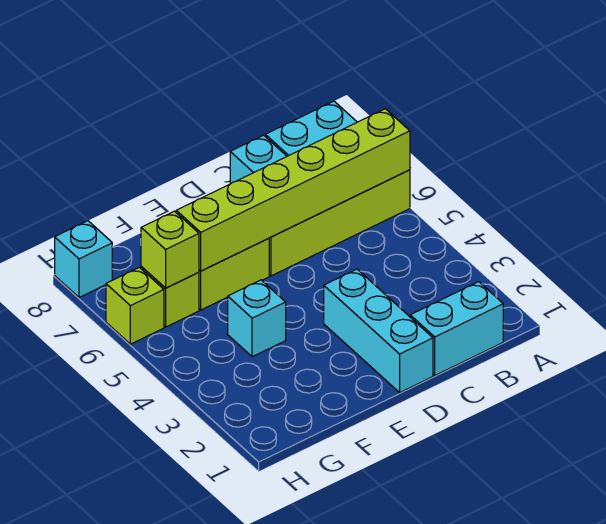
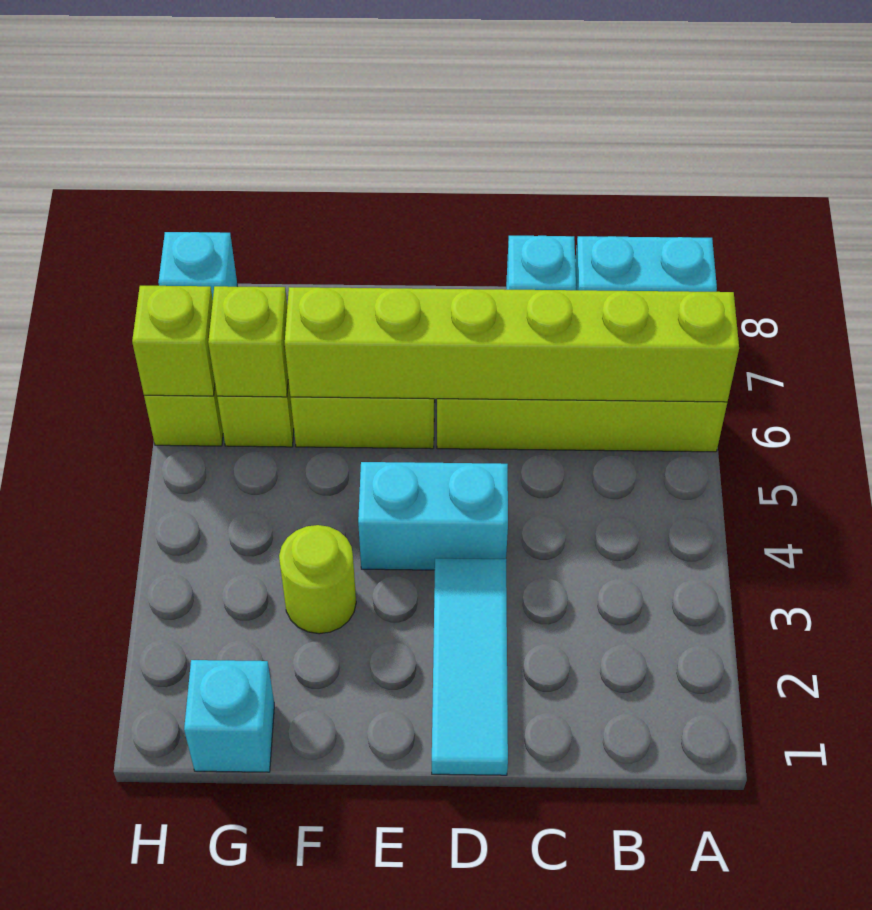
cyan brick B1:C1 level 1 -> cyan brick D4:E4 level 1
cyan brick D1:D3 level 1 -> cyan tile D1:D3 level 1
none -> lime round brick F3 level 1
cyan brick F4 level 1 -> cyan brick G1 level 1
none -> lime brick H6 level 2

